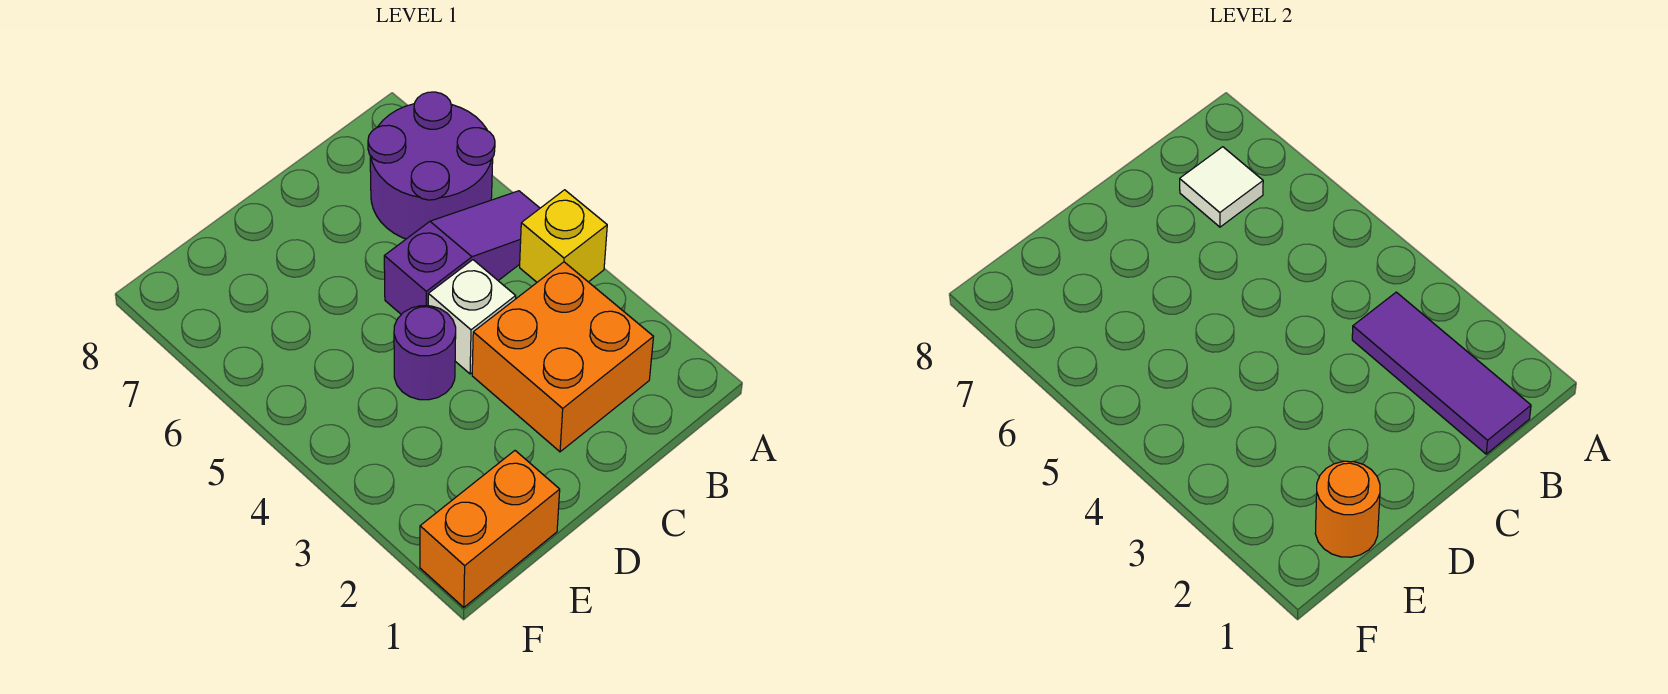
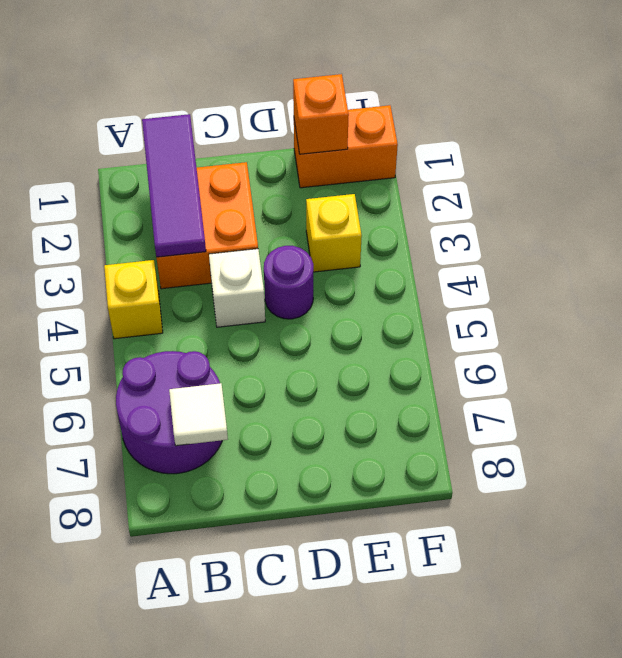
purple slope A5:C5 level 1 top C -> none
orange round brick E1 level 2 -> orange brick E1 level 2
none -> yellow brick E3 level 1

